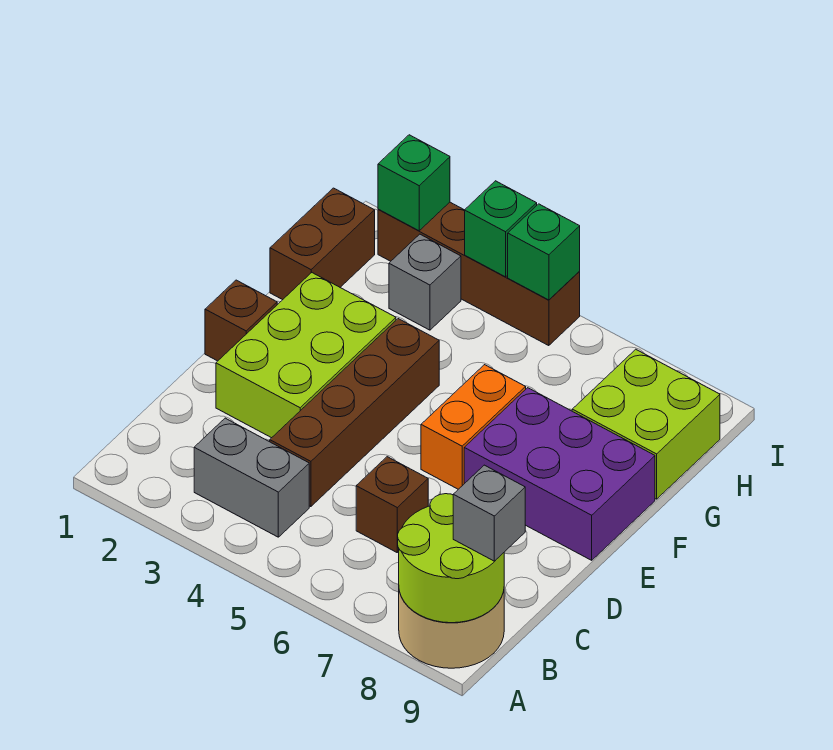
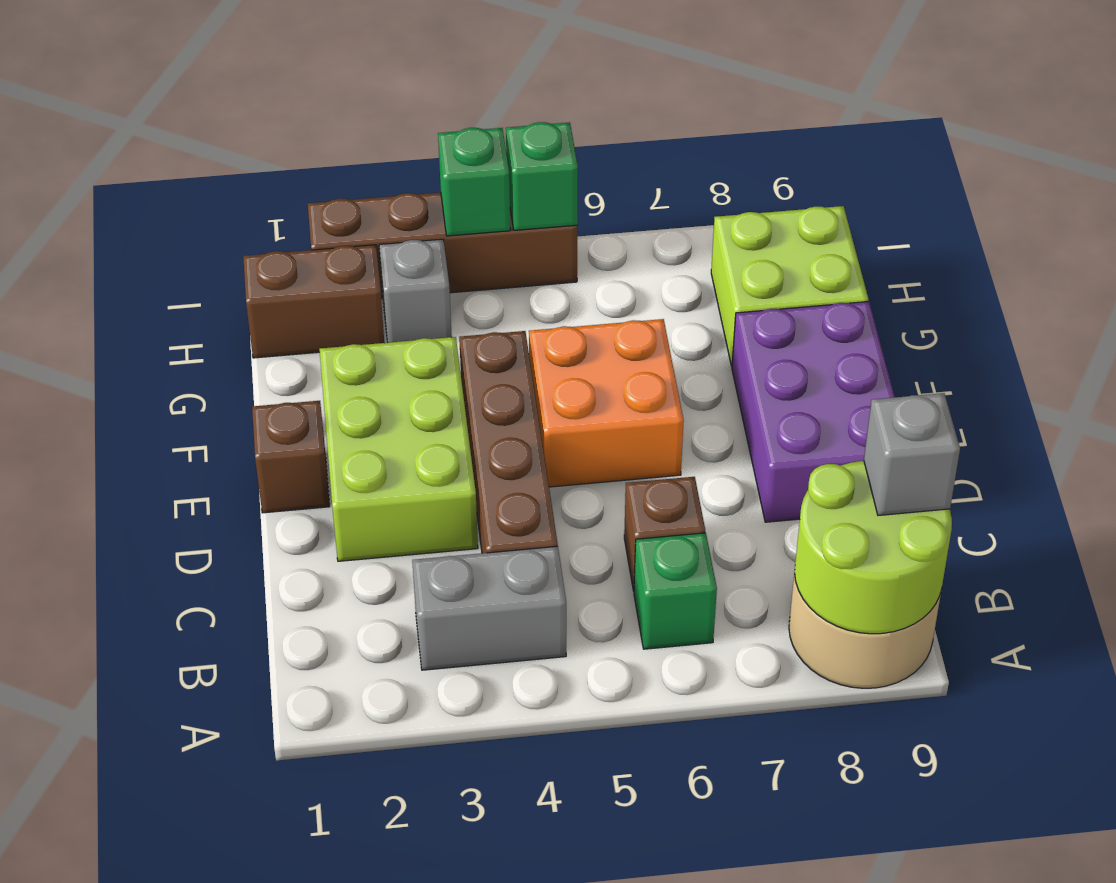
orange brick E6:F6 level 1 -> orange brick E5:F6 level 1
purple brick E7:F9 level 1 -> purple brick D8:F9 level 1
brown brick G1:H1 level 1 -> brown brick H1:H2 level 1
green brick I2 level 2 -> green brick B6 level 1

